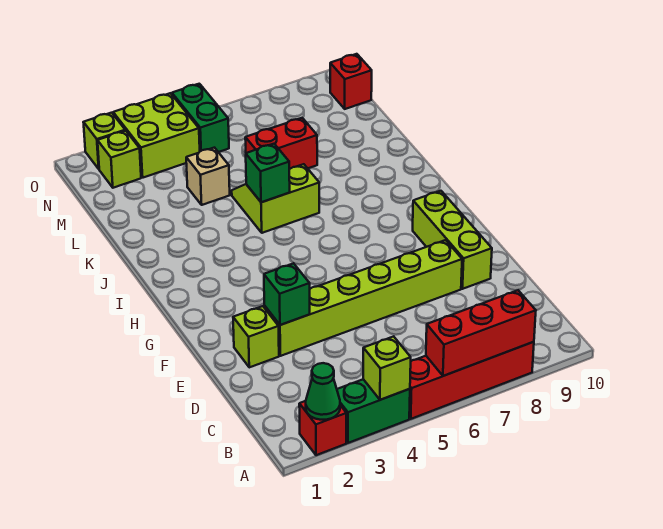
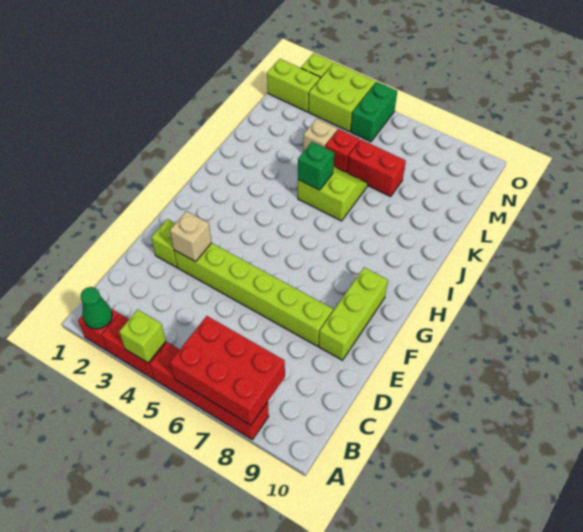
green brick A3:A4 level 1 -> red brick A3:A4 level 1
red brick A6:A8 level 2 -> red brick A6:B8 level 2
green brick E3 level 2 -> tan brick E3 level 2
lime brick N2 level 1 -> lime brick N1:N2 level 1
red brick N10 level 1 -> red brick L5 level 1

